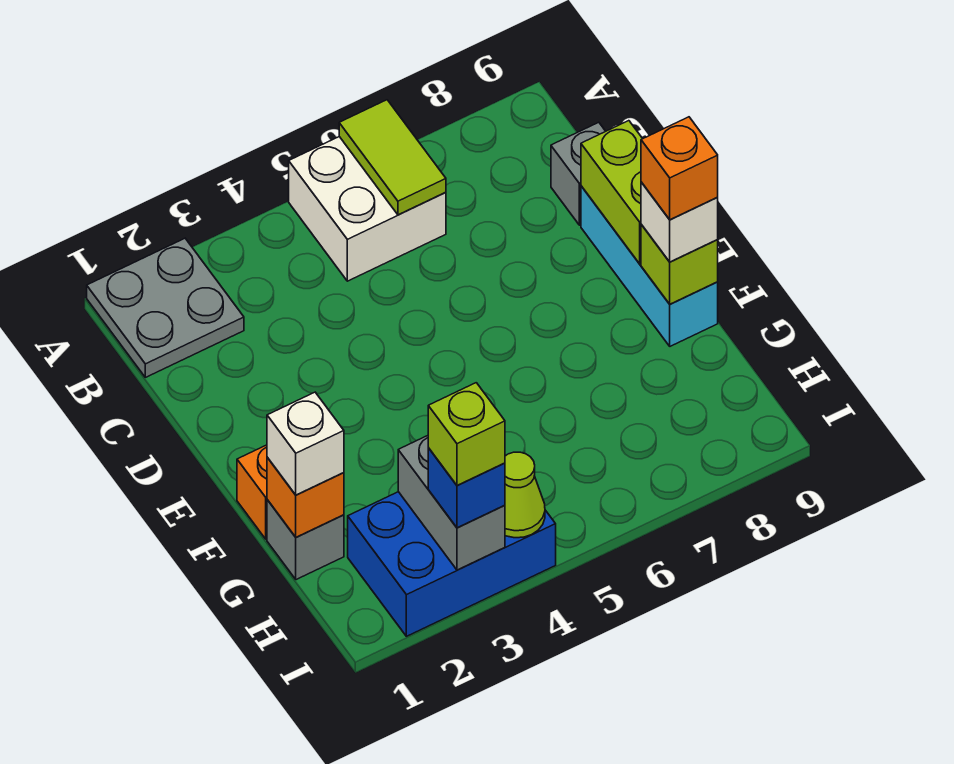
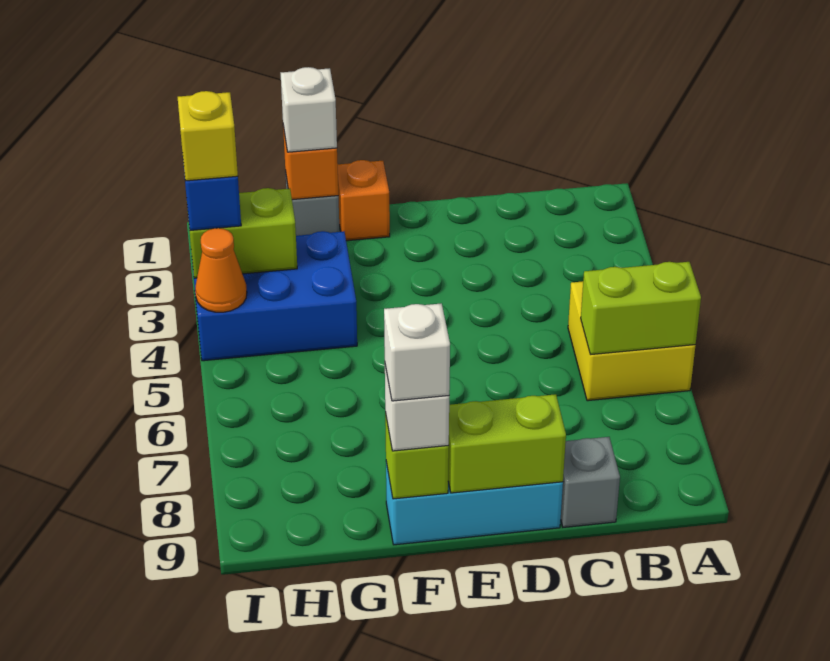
grey plate A1:B2 level 1 -> none
white brick A5:B6 level 1 -> yellow brick A5:B6 level 1
lime tile A6:B6 level 2 -> lime brick A6:B6 level 2
orange brick F9 level 4 -> white brick F9 level 4
blue brick H2:I4 level 1 -> blue brick G3:I4 level 1
grey brick H3:I3 level 2 -> lime brick H3:I3 level 2
lime brick I3 level 4 -> yellow brick I3 level 4
lime cone I4 level 2 -> orange cone I4 level 2

